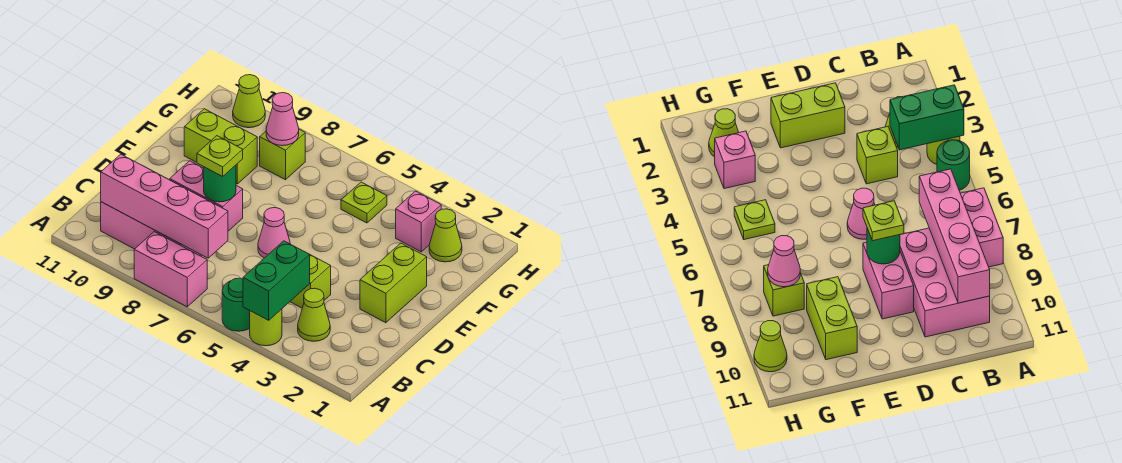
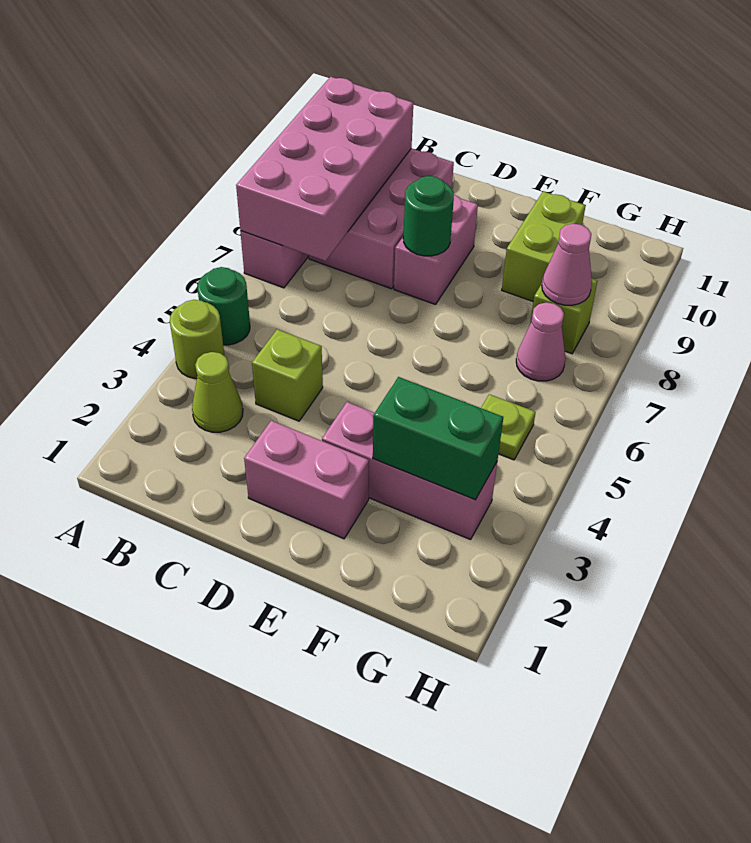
green brick A4:B4 level 2 -> green brick F3:G3 level 2
pink brick B7:B10 level 2 -> pink brick A7:B10 level 2
lime brick D2:E2 level 1 -> pink brick D2:E2 level 1
pink cone D6 level 1 -> pink cone G7 level 1
lime plate D8 level 3 -> none
lime cone G2 level 1 -> none
pink brick G3 level 1 -> pink brick E3:G3 level 1
lime cone H10 level 1 -> none

